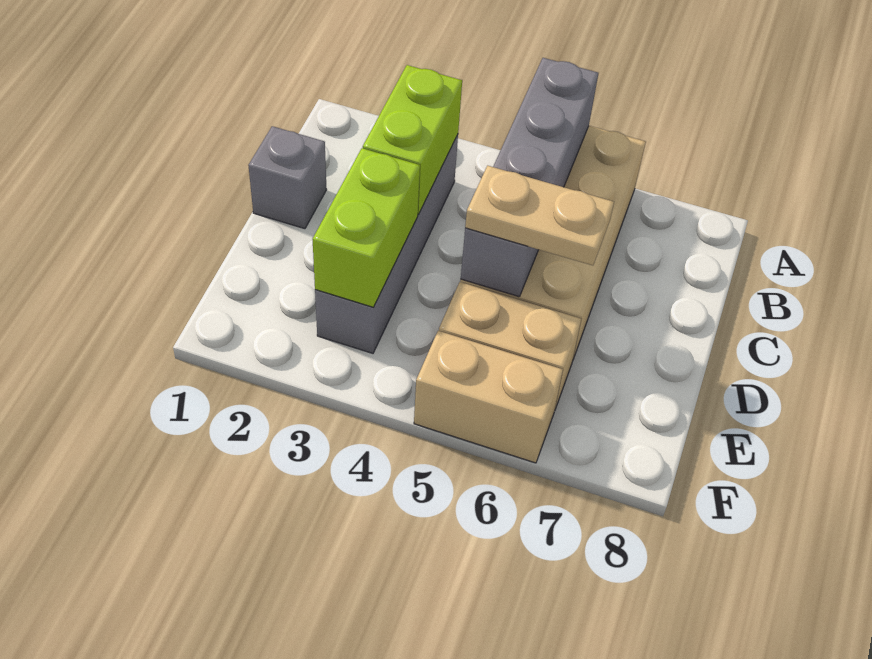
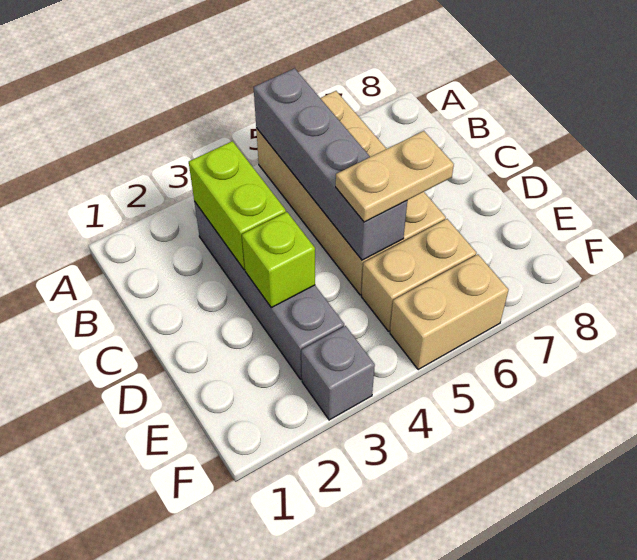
grey brick C1 level 1 -> grey brick F3 level 1
lime brick D3:E3 level 2 -> lime brick D3 level 2

